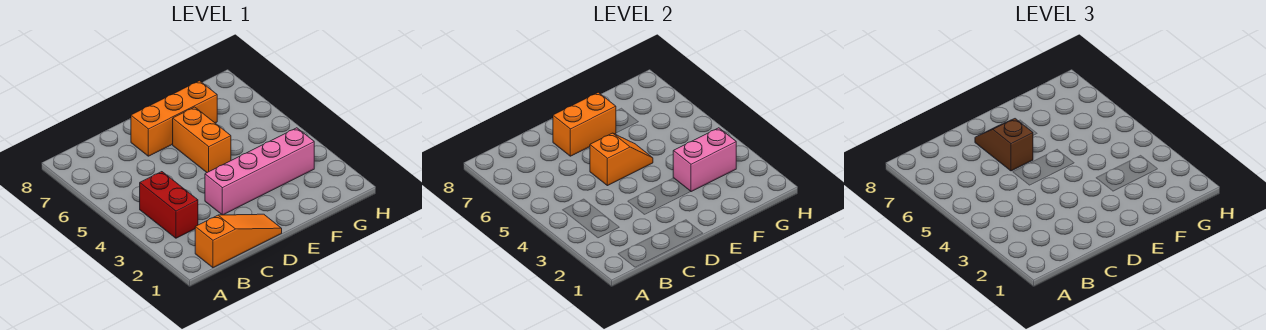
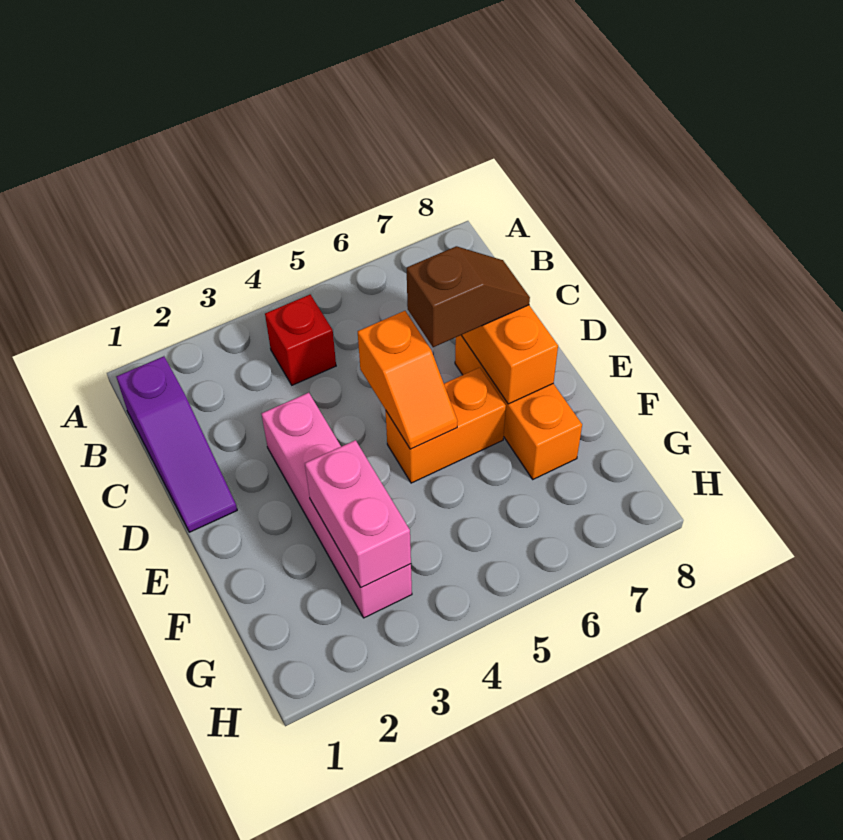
orange slope B1:D1 level 1 top B -> purple slope B1:D1 level 1 top B
red brick B3:B4 level 1 -> red brick B4 level 1

